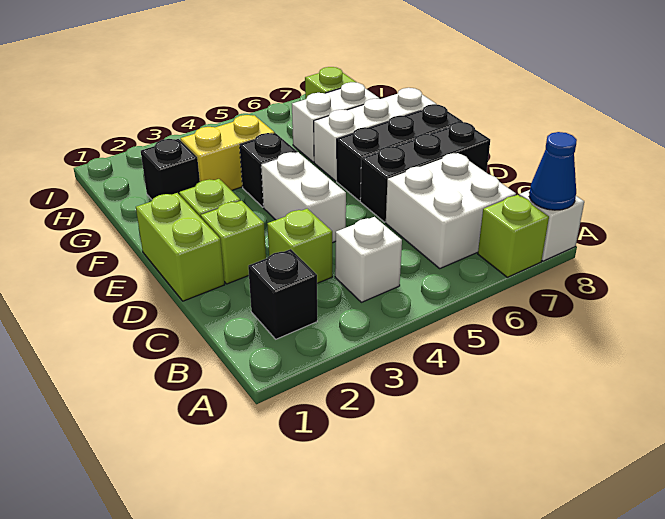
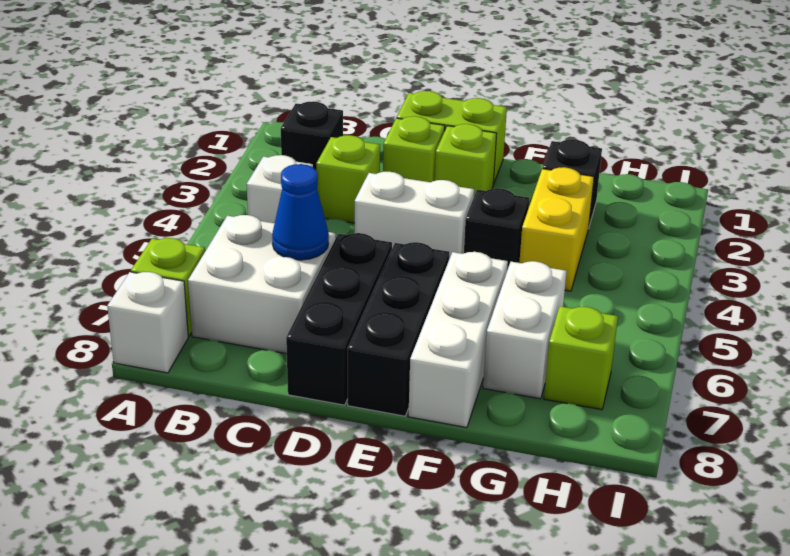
blue cone A8 level 2 -> blue cone C6 level 2

